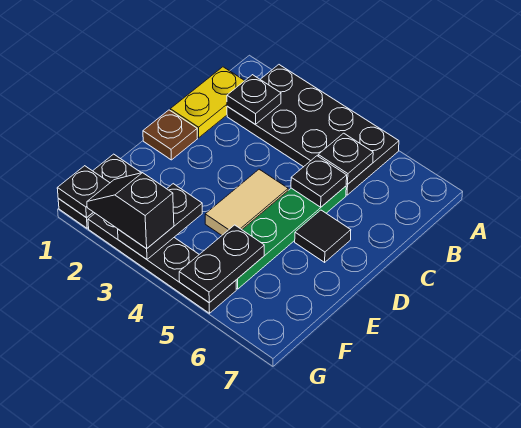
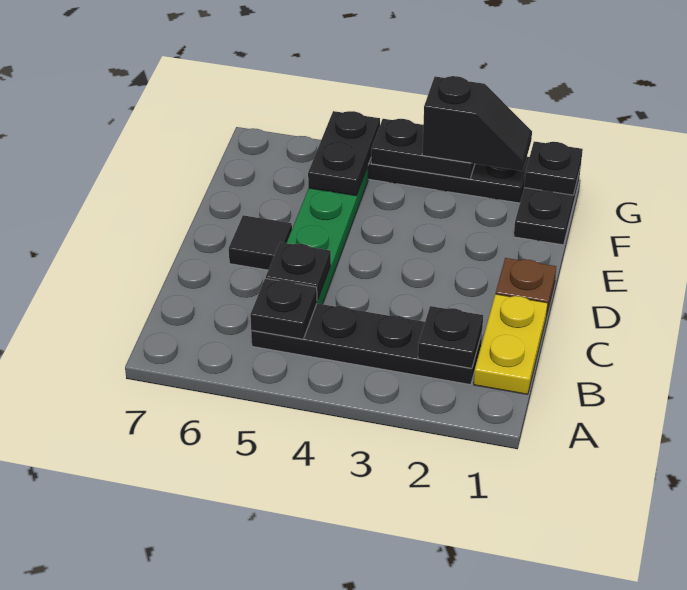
black plate A2:B5 level 1 -> black plate B2:B5 level 1
tan tile D4:E4 level 1 -> none
black plate F3:G3 level 2 -> black plate G3:G4 level 2

